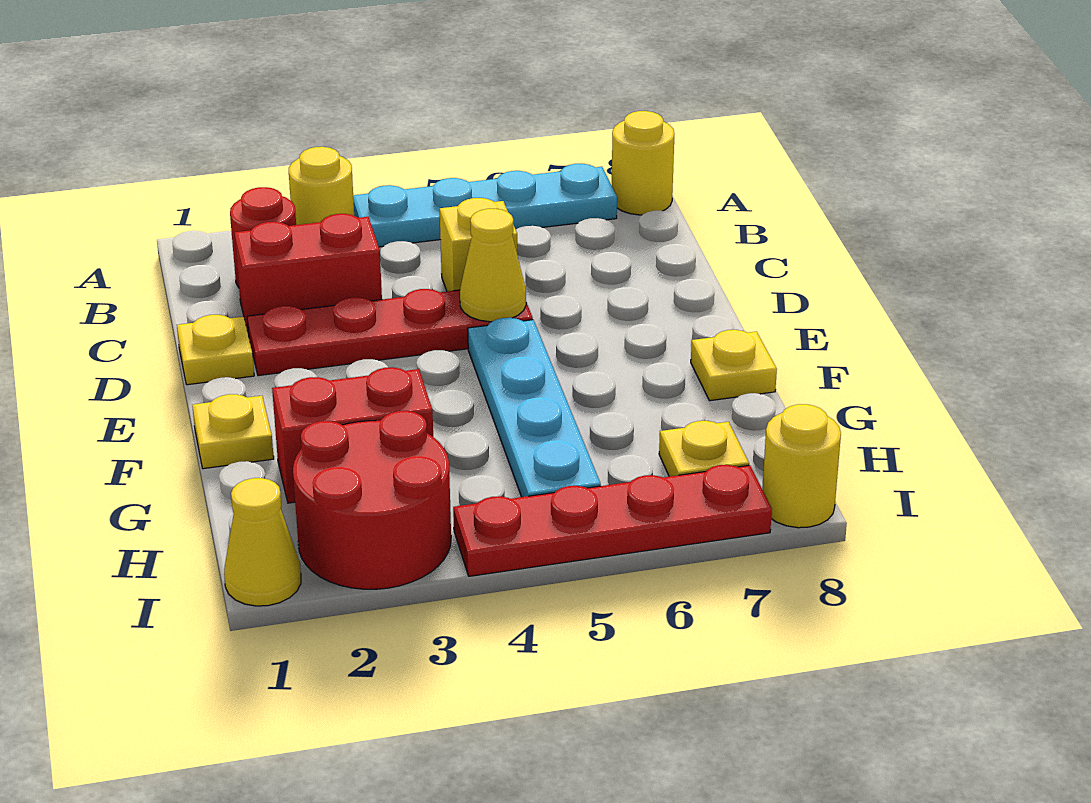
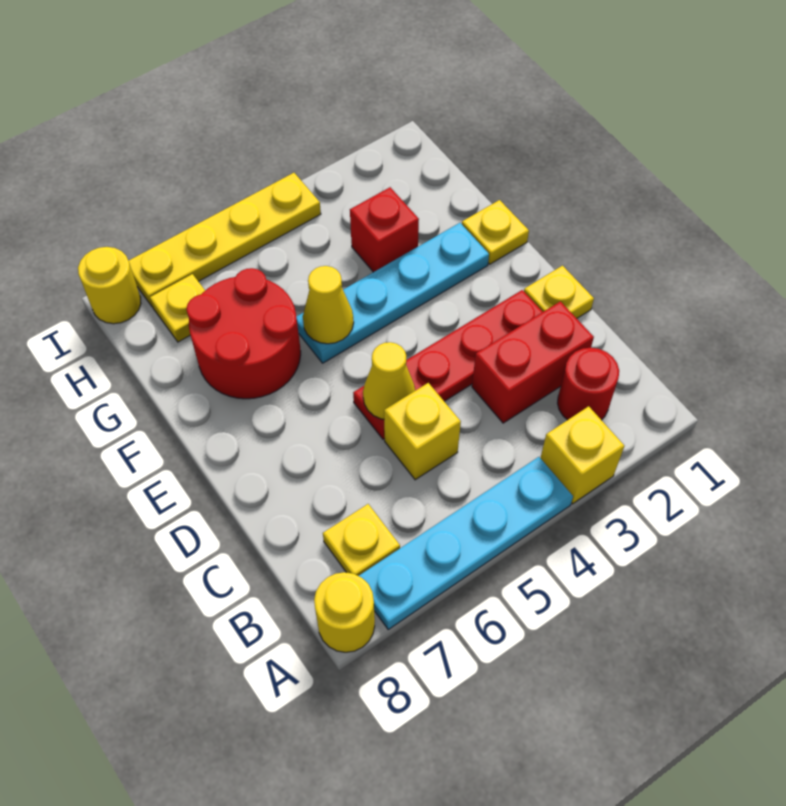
yellow round brick A3 level 1 -> yellow brick A3 level 1
cyan plate E5:H5 level 1 -> cyan plate F2:F5 level 1
yellow plate F8 level 1 -> yellow plate B7 level 1
red brick G2:G3 level 1 -> red brick G3 level 1
red round brick H2:I3 level 1 -> red round brick F6:G7 level 1
yellow cone I1 level 1 -> yellow cone F5 level 2
red plate I4:I7 level 1 -> yellow plate I4:I7 level 1

